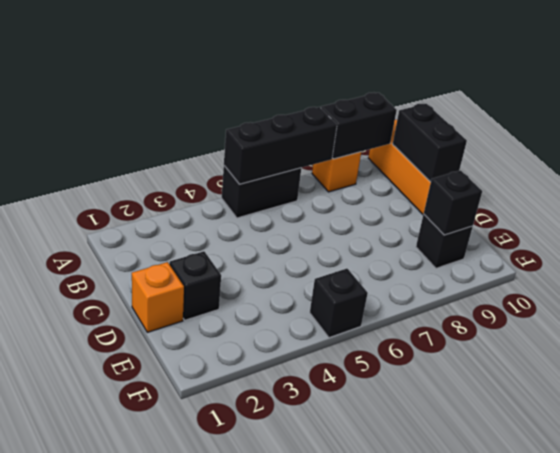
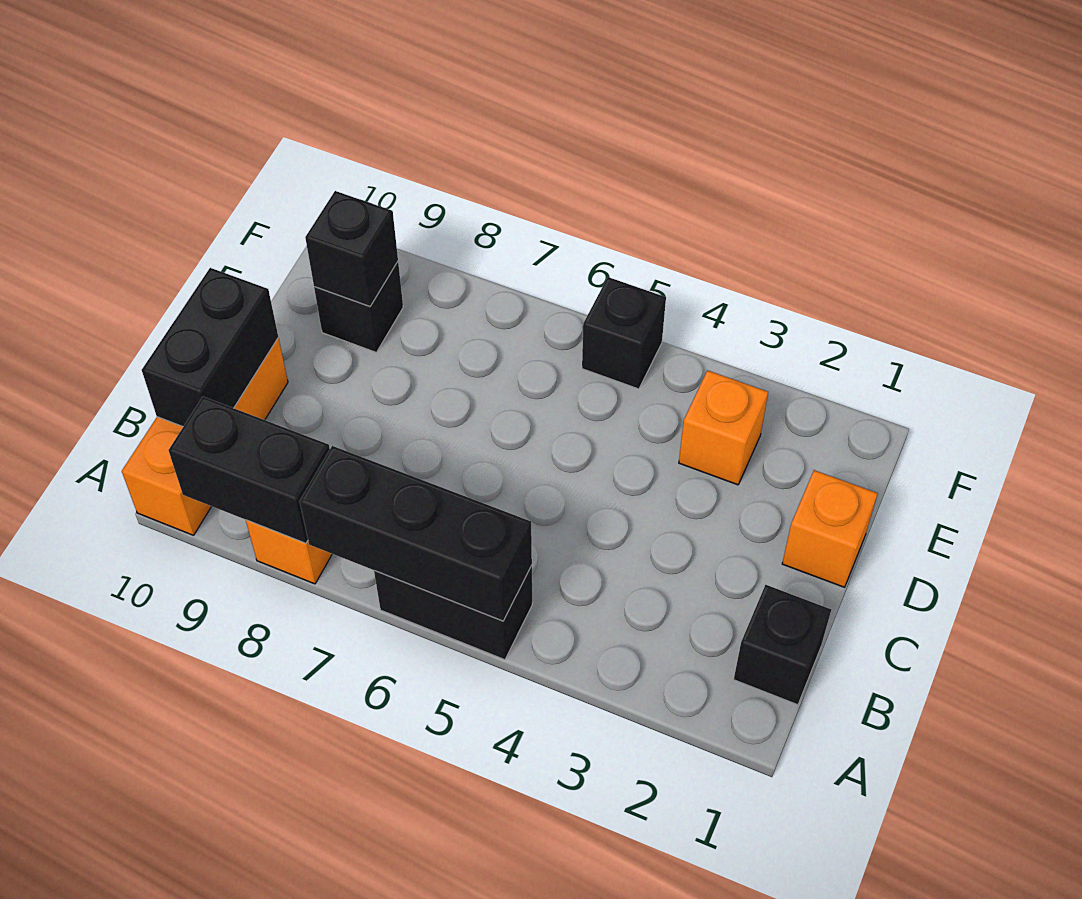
black brick D2 level 1 -> black brick B1 level 1
none -> orange brick E3 level 1

